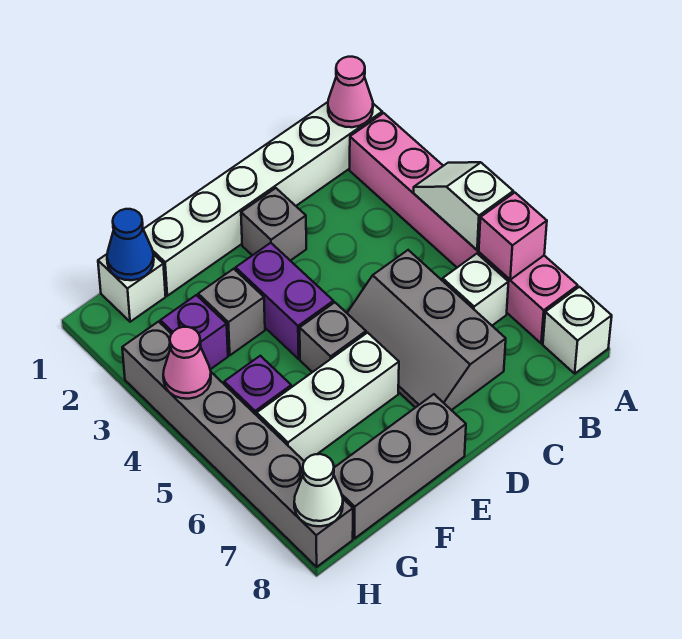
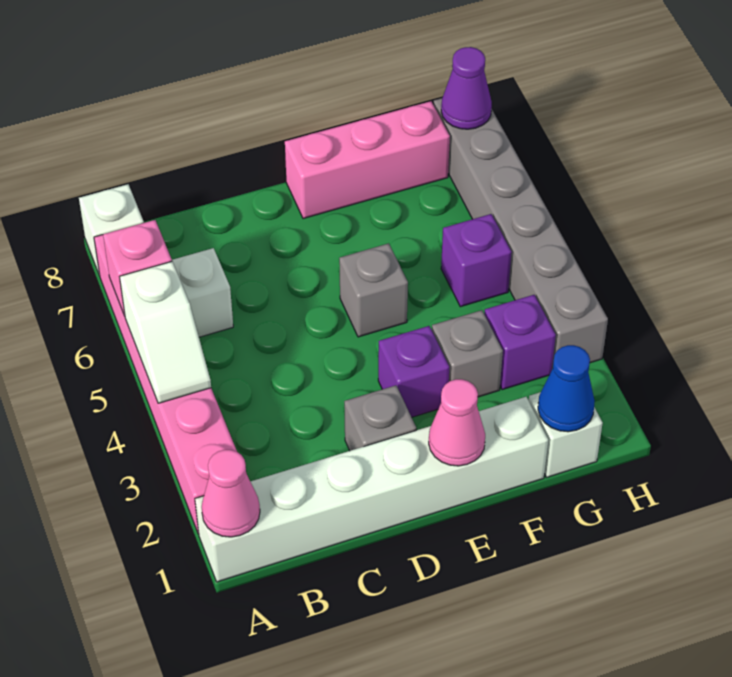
grey slope C5:D7 level 1 top C -> none
purple brick E3:E4 level 1 -> purple brick E3 level 1
white brick E6:G6 level 1 -> none
grey brick E8:G8 level 1 -> pink brick E8:G8 level 1
pink cone H4 level 2 -> pink cone E1 level 2
white cone H8 level 2 -> purple cone H8 level 2

